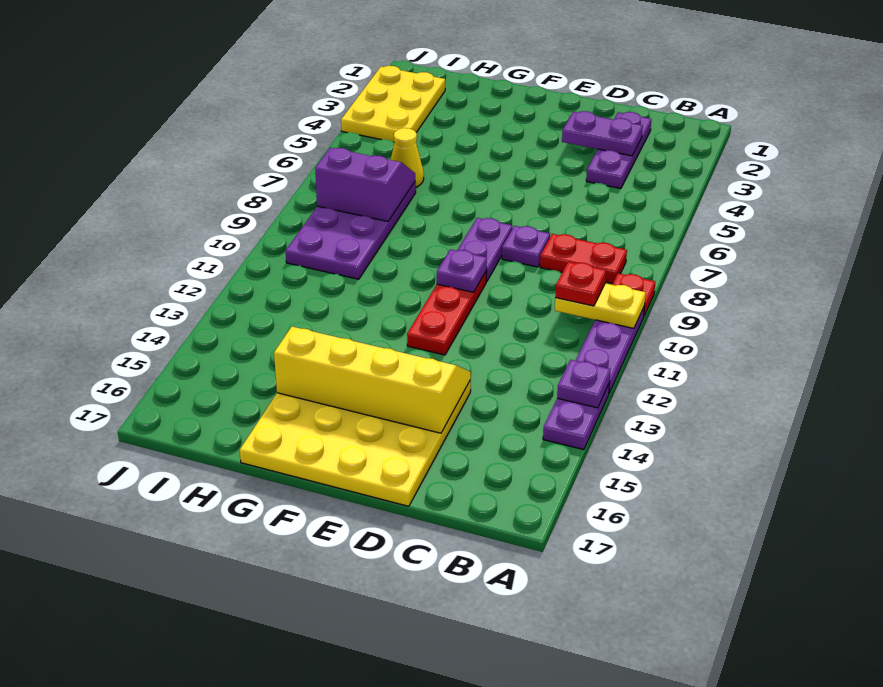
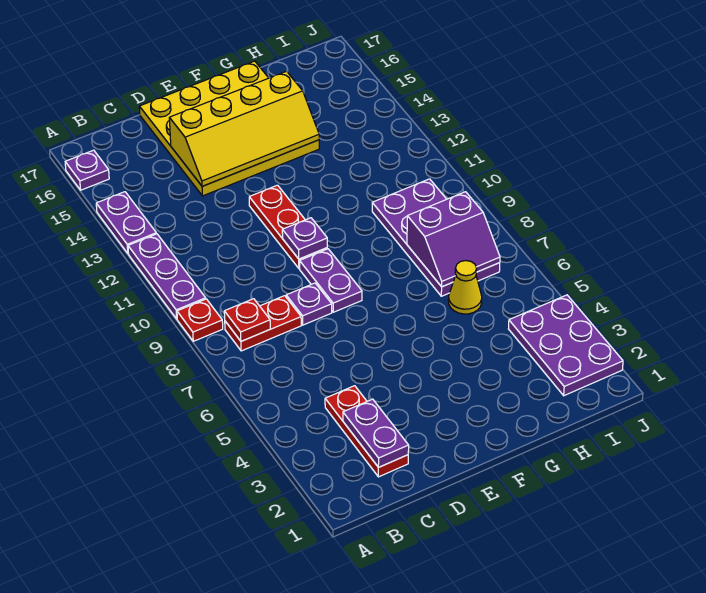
yellow plate A10:B10 level 2 -> none
purple plate A13 level 2 -> purple plate A16 level 1
red plate B10 level 3 -> red plate B8 level 2
purple plate C2:C4 level 1 -> red plate C2:C4 level 1
purple plate C3:D3 level 2 -> purple plate C2:C3 level 2
yellow plate I2:J4 level 1 -> purple plate I2:J4 level 1

